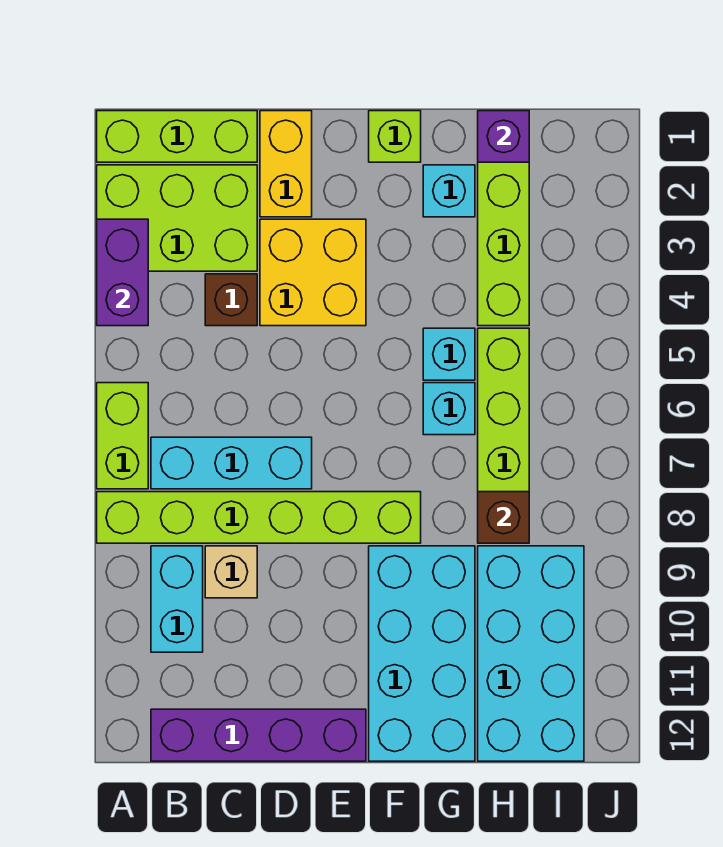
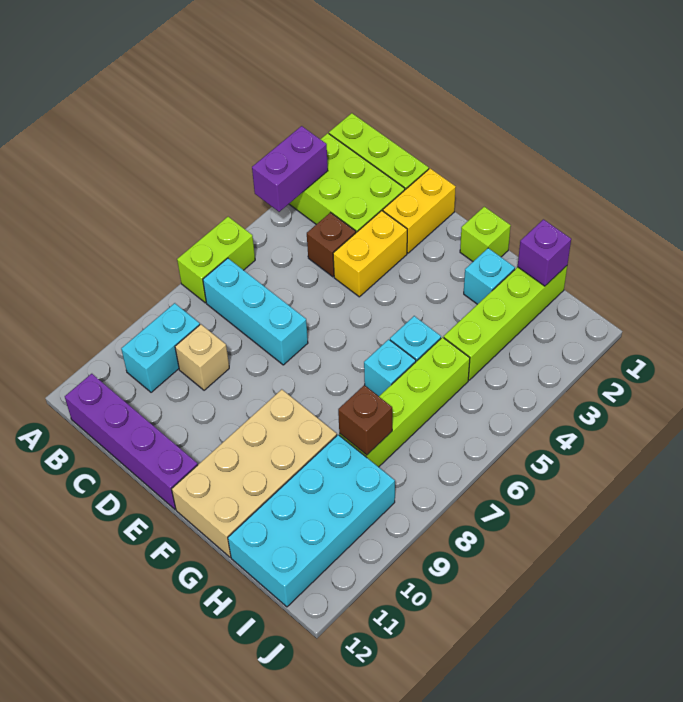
lime brick A8:F8 level 1 -> none
yellow brick D3:E4 level 1 -> yellow brick D3:D4 level 1
cyan brick F9:G12 level 1 -> tan brick F9:G12 level 1

